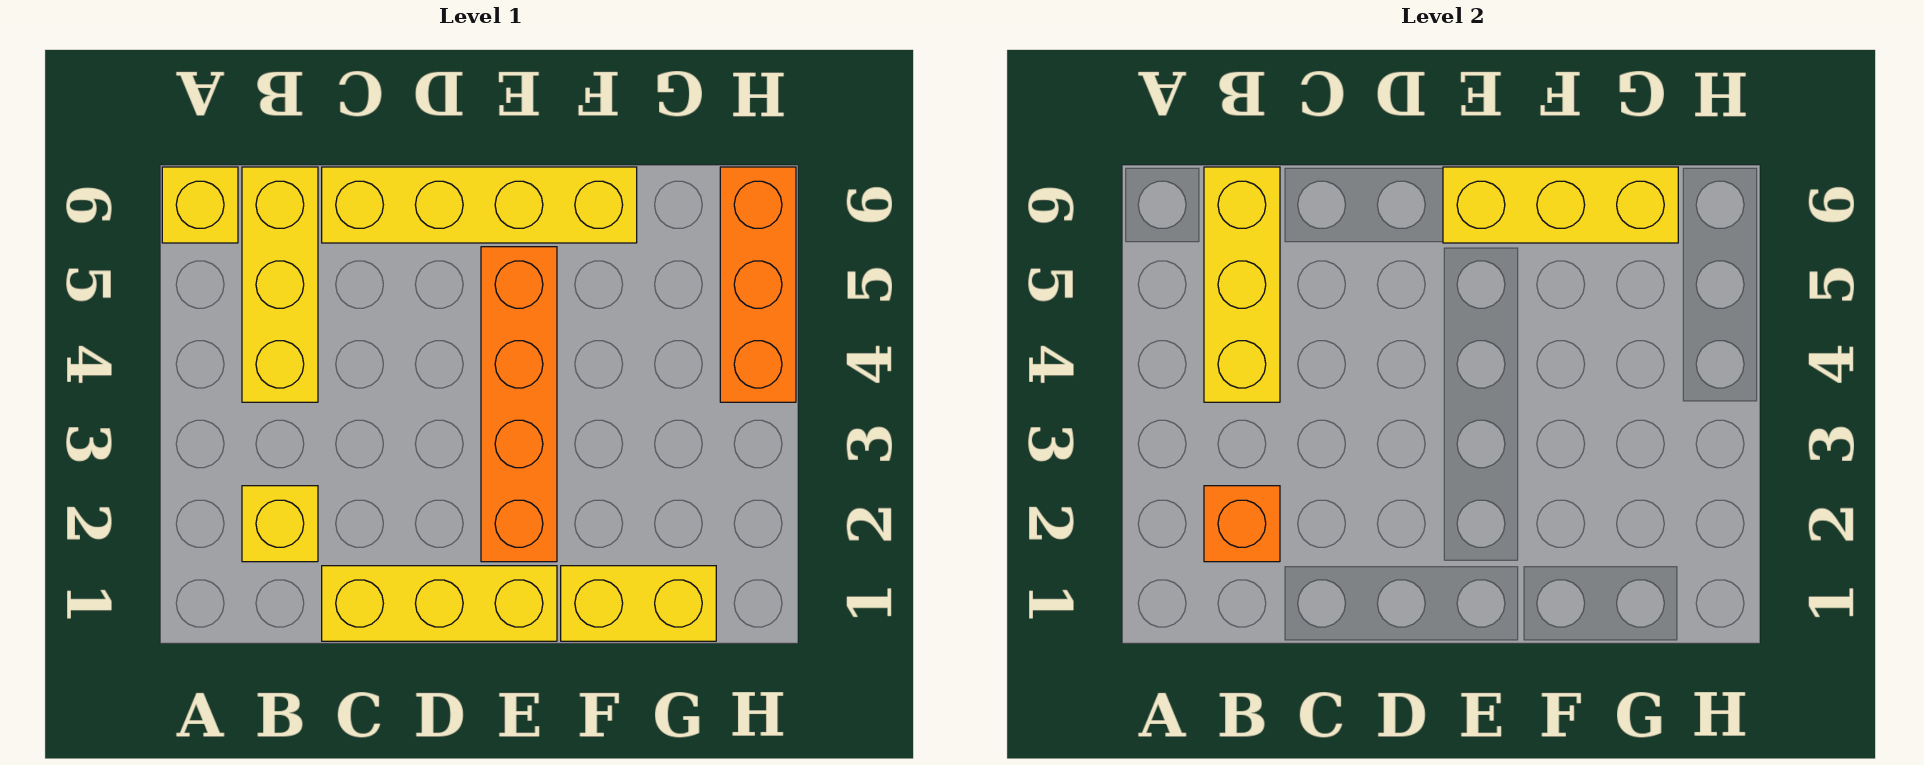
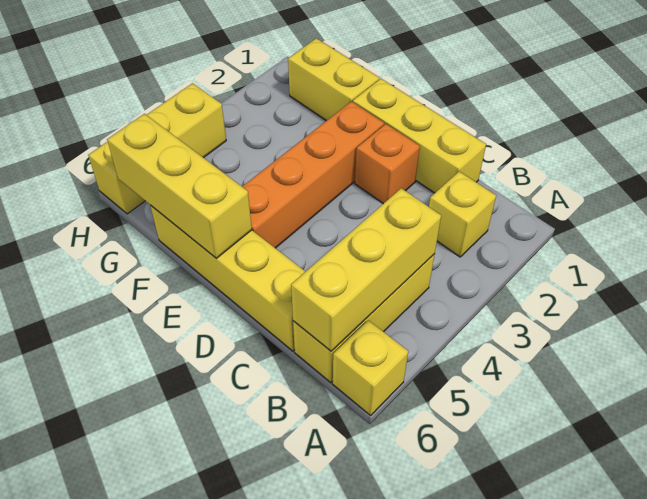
orange brick B2 level 2 -> orange brick D2 level 1
orange brick H4:H6 level 1 -> yellow brick H4:H6 level 1

